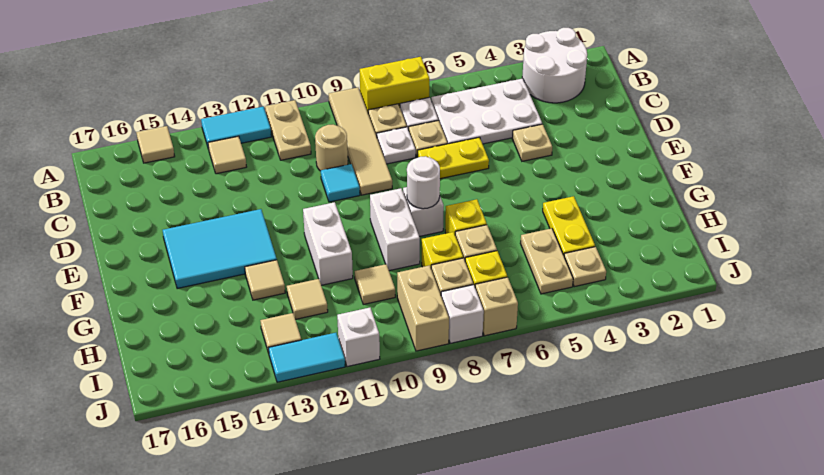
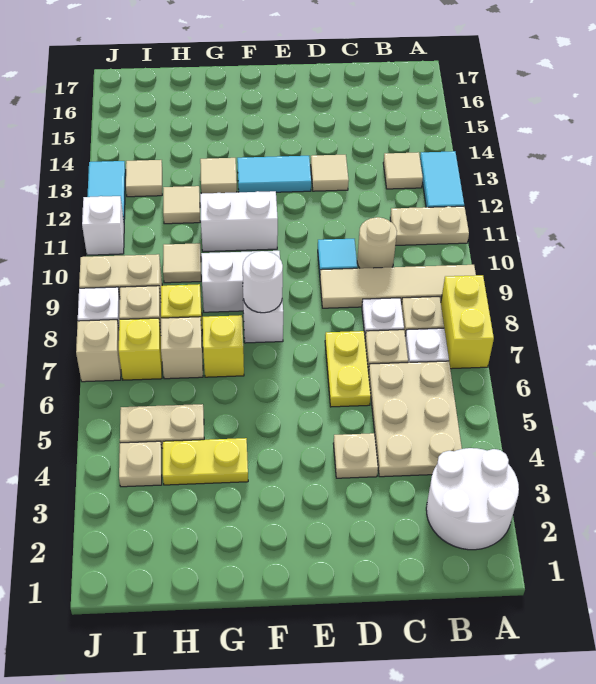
tan tile A15 level 1 -> tan tile D13 level 1
white plate B4:C6 level 1 -> tan plate B4:C6 level 1
cyan tile E13:F15 level 1 -> cyan tile E13:F13 level 1

